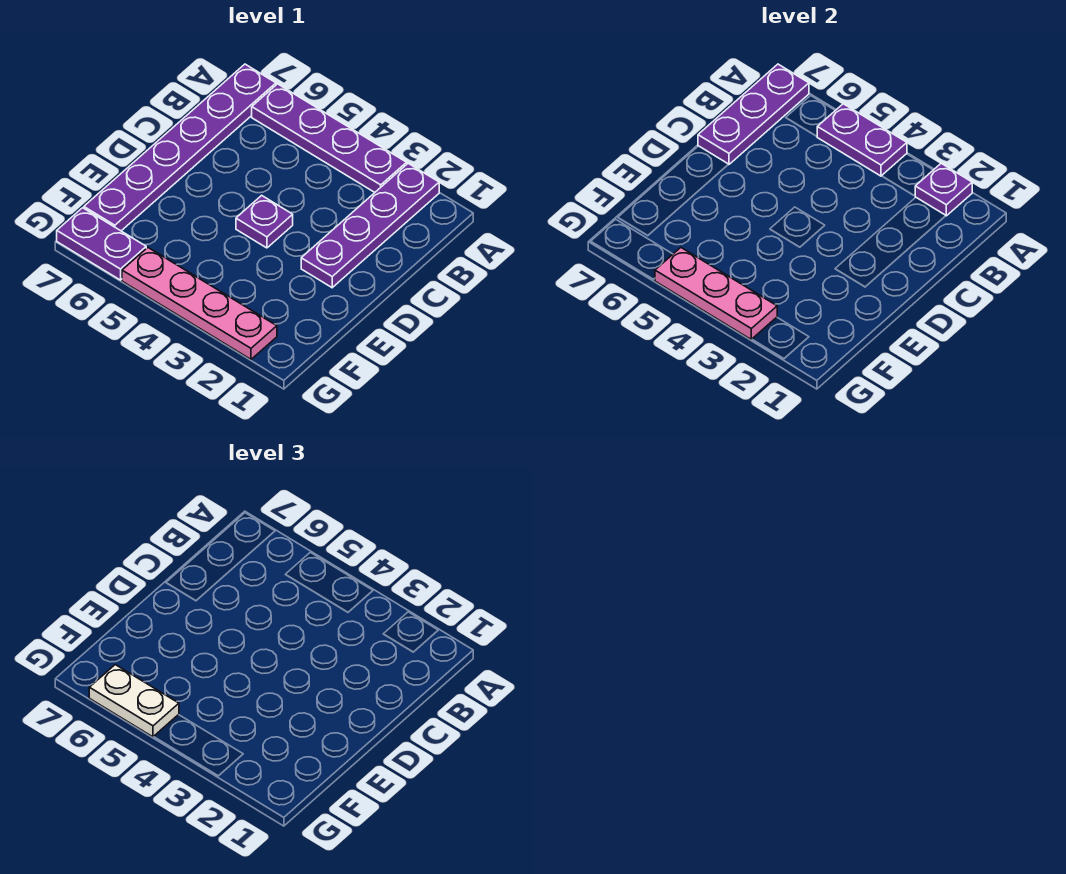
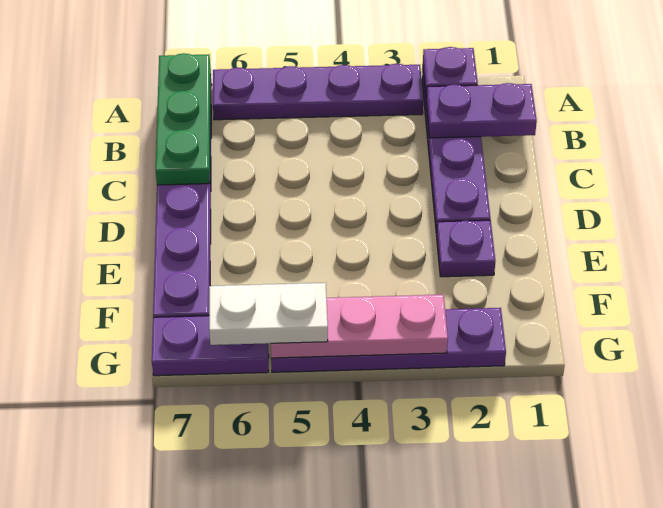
purple plate A4:A5 level 2 -> purple plate B1:B2 level 2
purple plate A7:C7 level 2 -> green plate A7:C7 level 2
purple plate D4 level 1 -> purple plate E2 level 1
pink plate G2:G5 level 1 -> purple plate G2:G5 level 1

